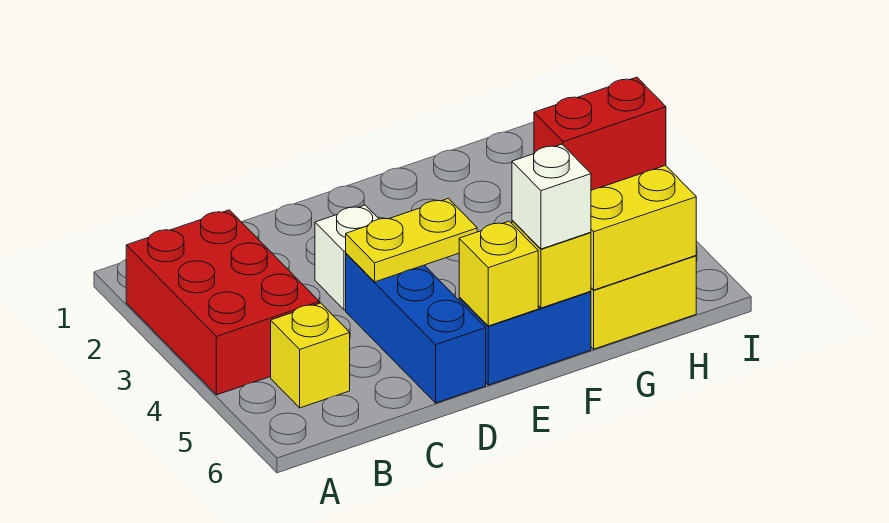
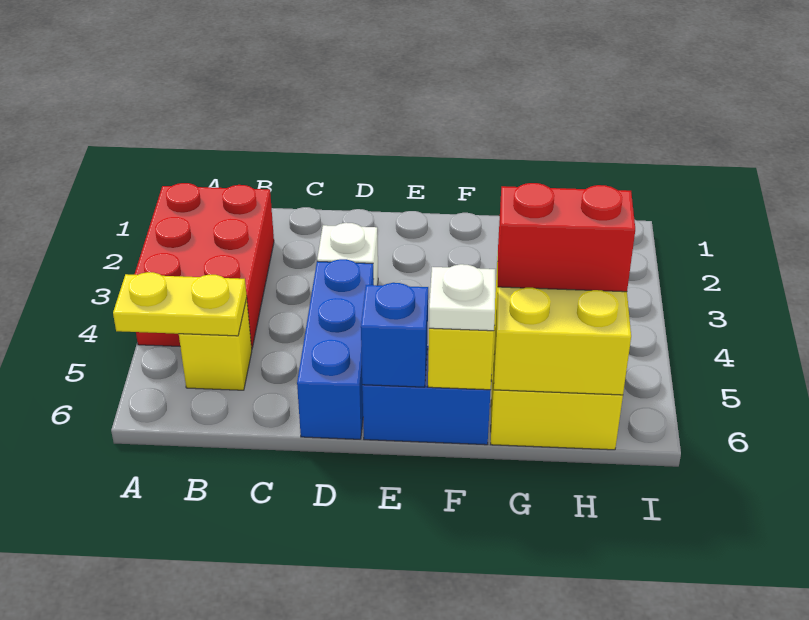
yellow plate D4:E4 level 2 -> yellow plate A5:B5 level 2
yellow brick E6 level 2 -> blue brick E6 level 2
white brick F6 level 3 -> white plate F6 level 3

